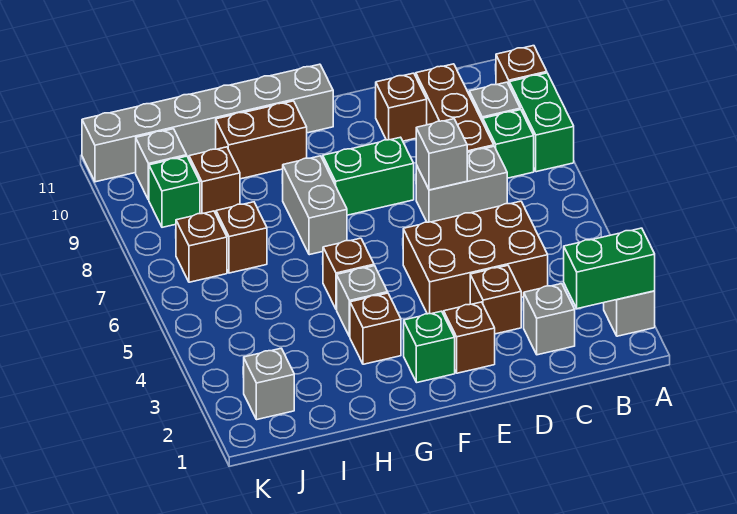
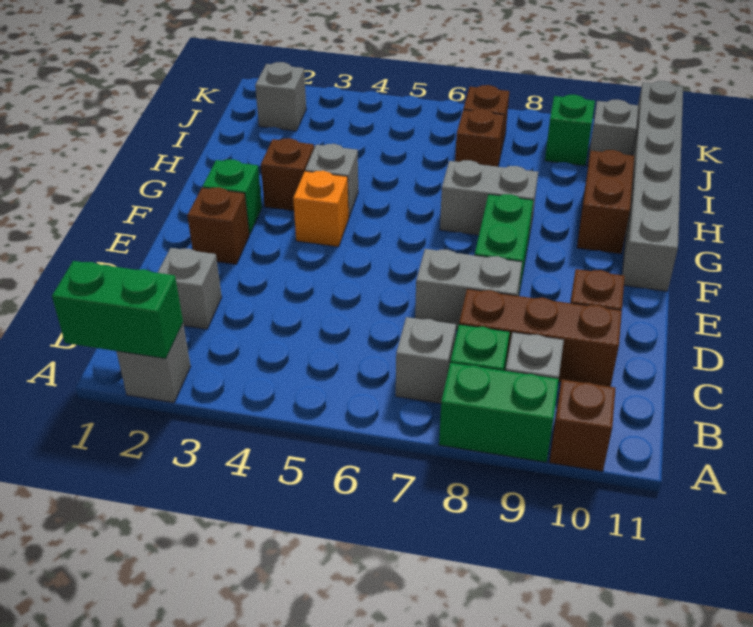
green brick A2:B2 level 2 -> green brick A1:A2 level 2
brown brick C4:E5 level 1 -> none
grey brick C7:D7 level 1 -> grey brick D7:D8 level 1
brown brick D3 level 1 -> none
grey brick D7 level 2 -> grey brick B7 level 1
none -> orange brick F4 level 1
brown brick G5 level 1 -> none
brown brick I9 level 1 -> none

